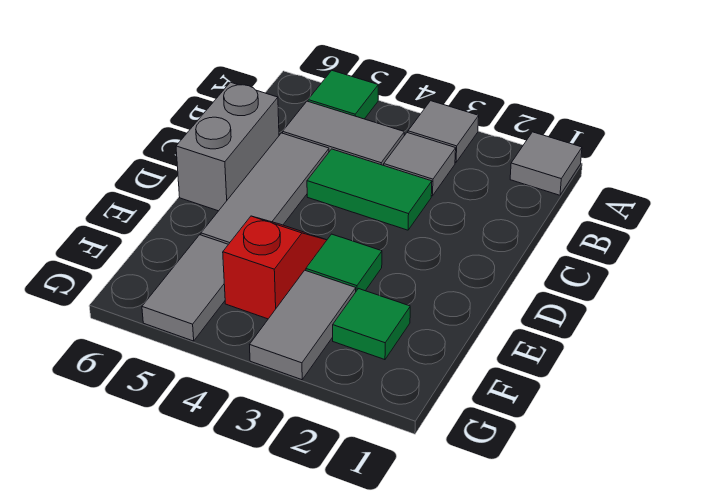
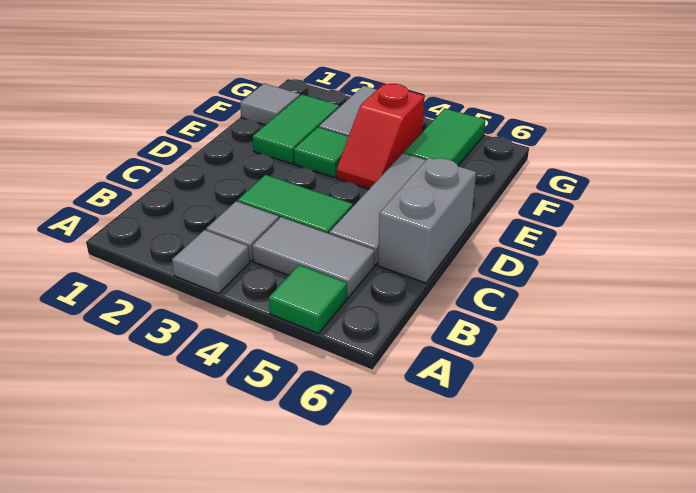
grey tile A1 level 1 -> grey tile F1 level 1
green tile F2 level 1 -> green tile E2:F2 level 1
grey tile F5:G5 level 1 -> green tile F5:G5 level 1

